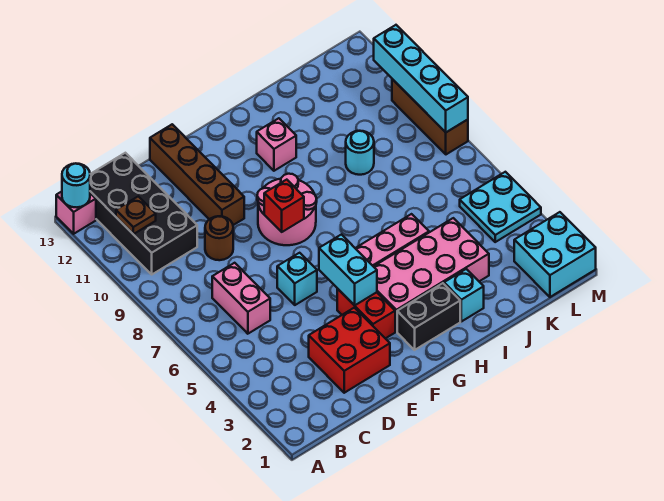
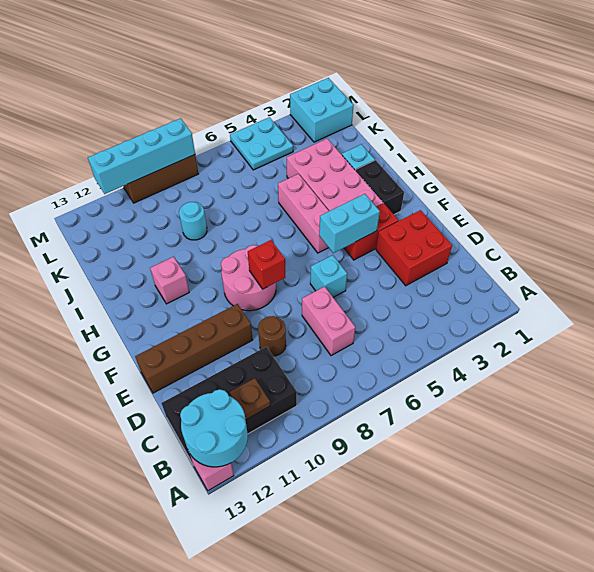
cyan round brick A13 level 2 -> cyan round brick A12:B13 level 2
pink brick C6:C7 level 1 -> pink brick C7:D7 level 1

